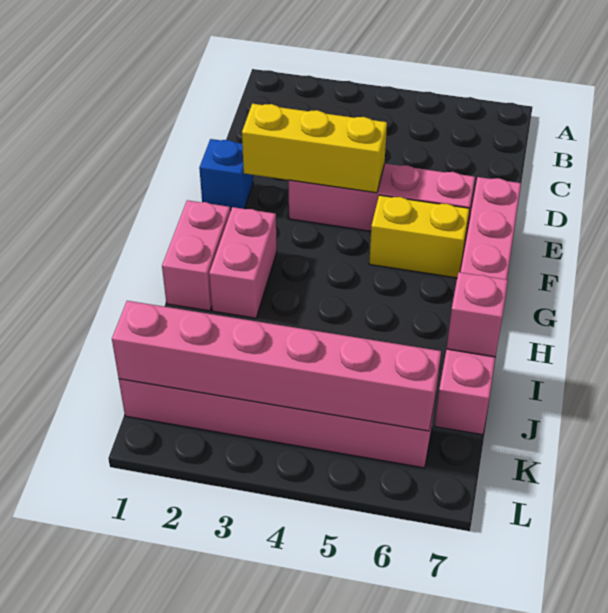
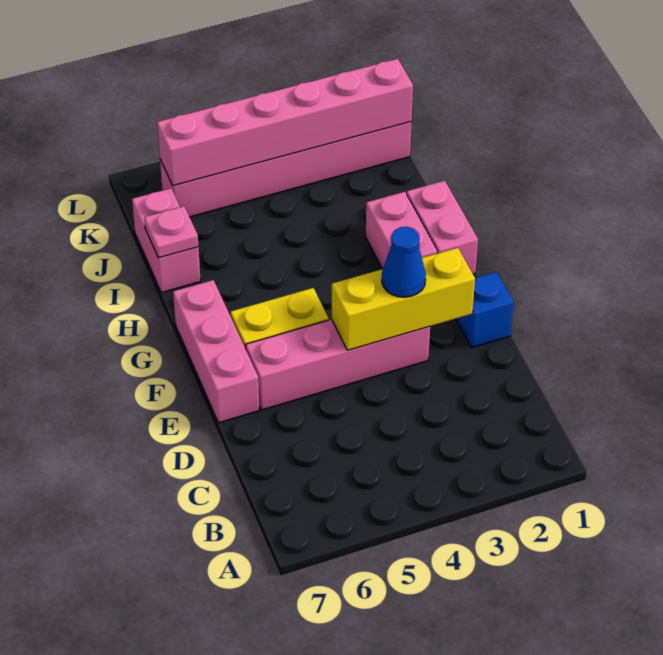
none -> blue cone E3 level 3
pink brick I7 level 2 -> pink plate I7 level 2

